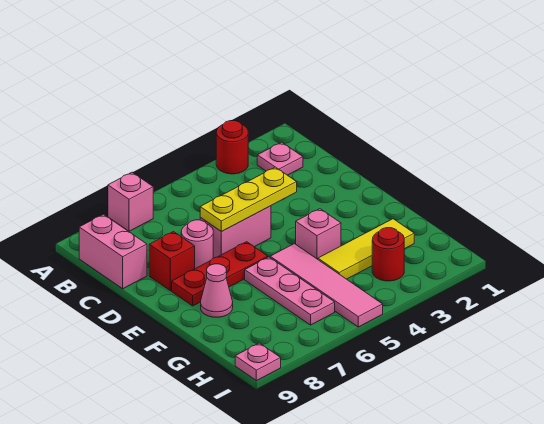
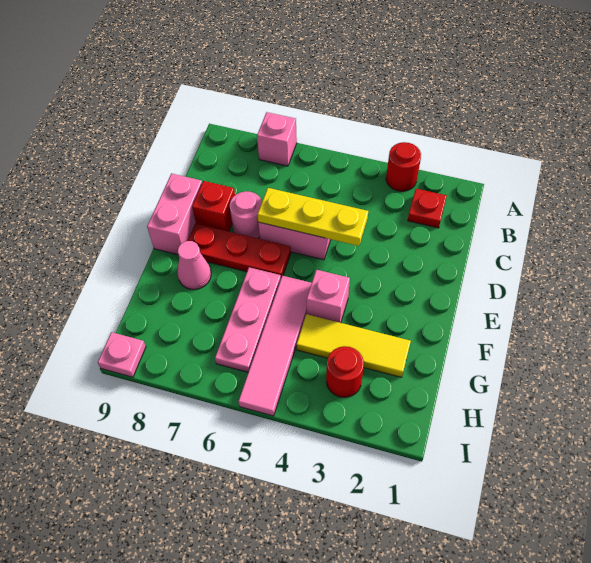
pink plate B2 level 1 -> red plate B2 level 1
pink brick B9:C9 level 1 -> pink brick D9:E9 level 1

